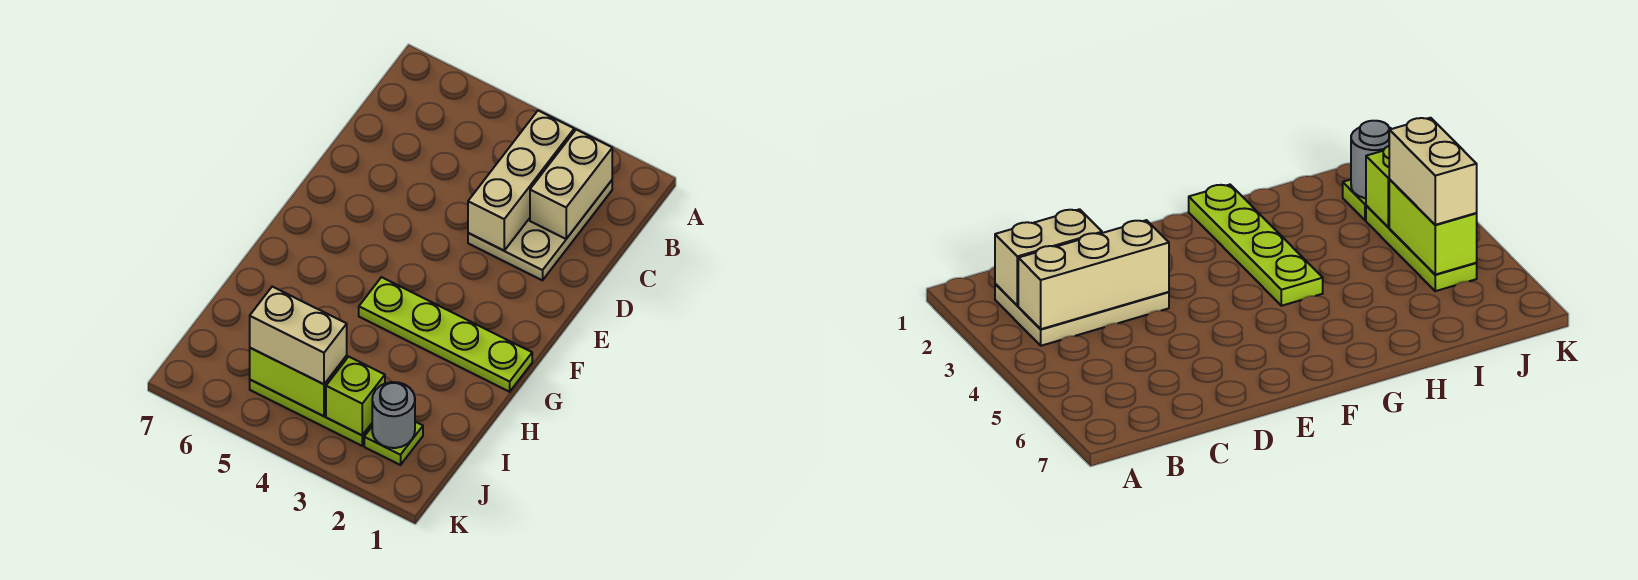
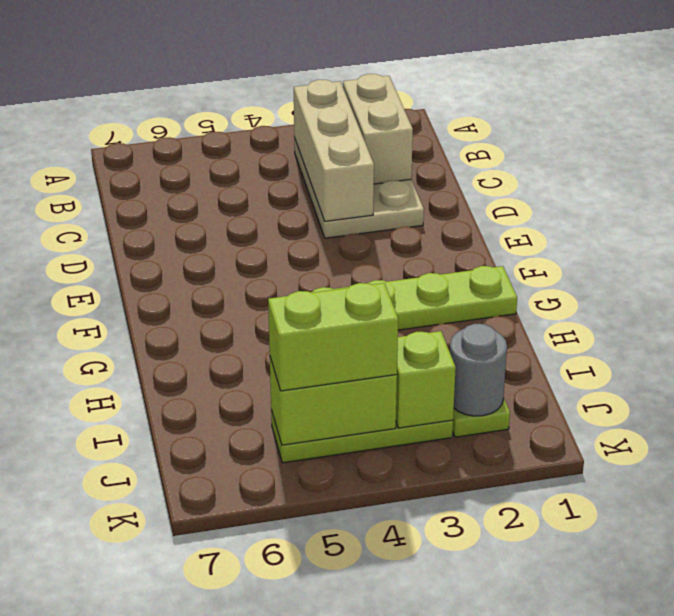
tan brick J4:J5 level 3 -> lime brick J4:J5 level 3

